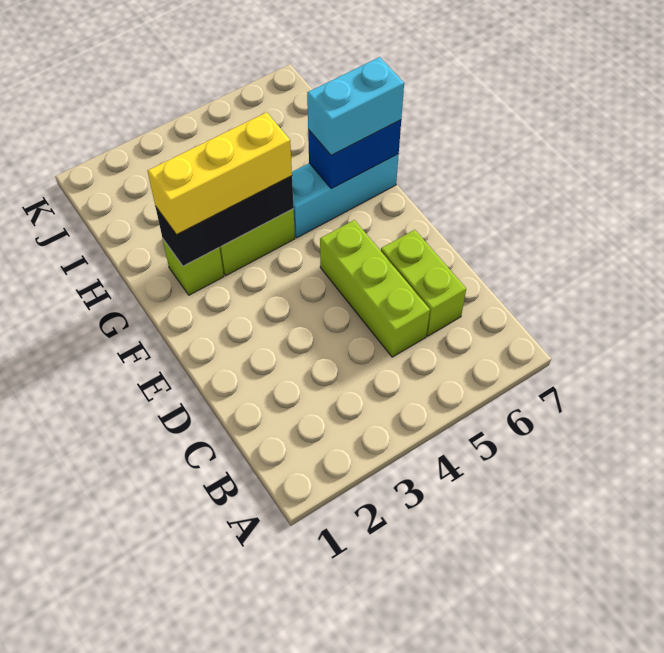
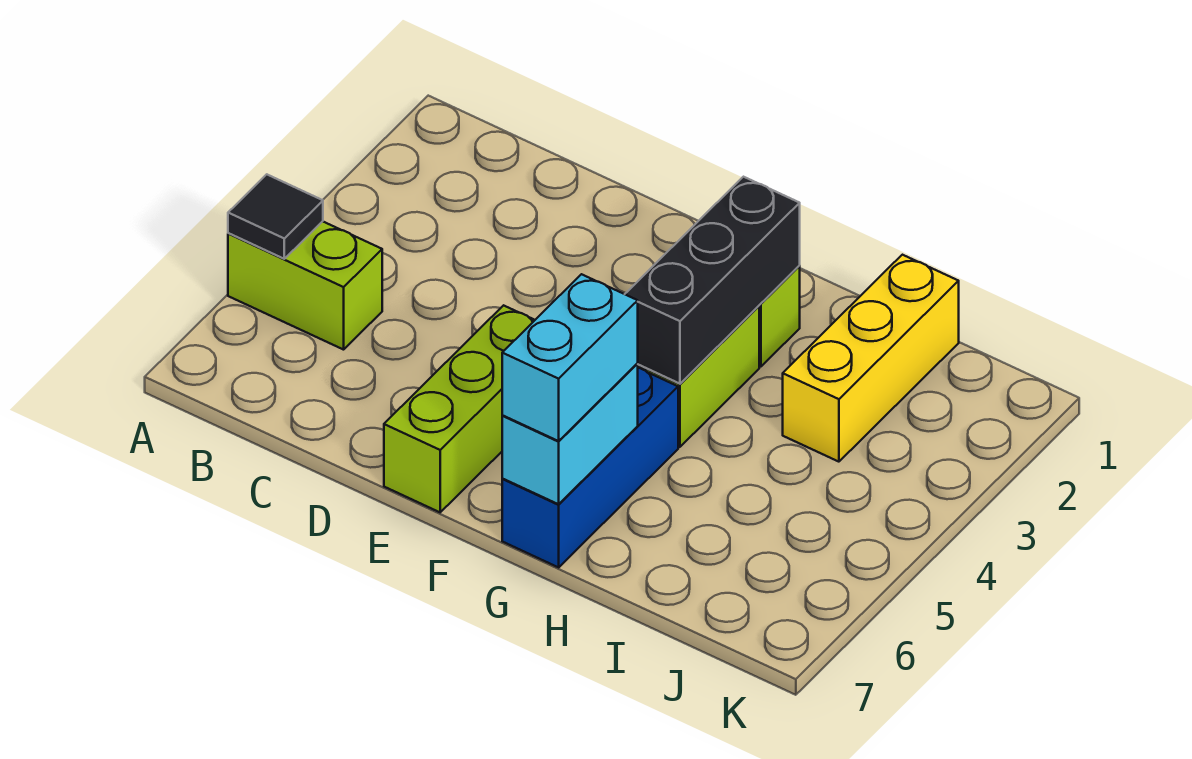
none -> black tile A5 level 2
lime brick C5:E5 level 1 -> lime brick E5:E7 level 1
lime brick C6:D6 level 1 -> lime brick A5:B5 level 1
yellow brick G2:G4 level 3 -> yellow brick I1:I3 level 1
cyan brick G5:G7 level 1 -> blue brick G5:G7 level 1
blue brick G6:G7 level 2 -> cyan brick G6:G7 level 2

